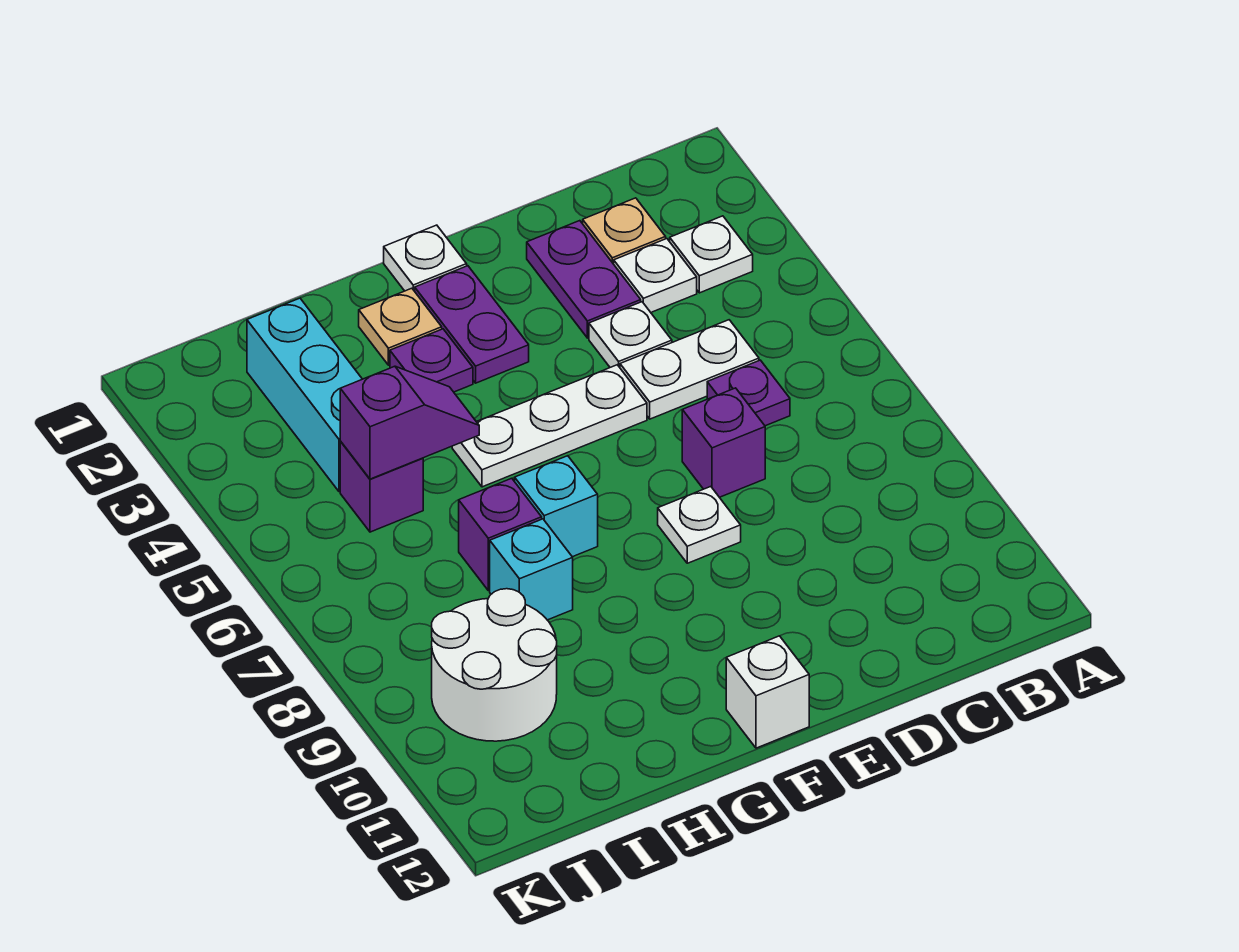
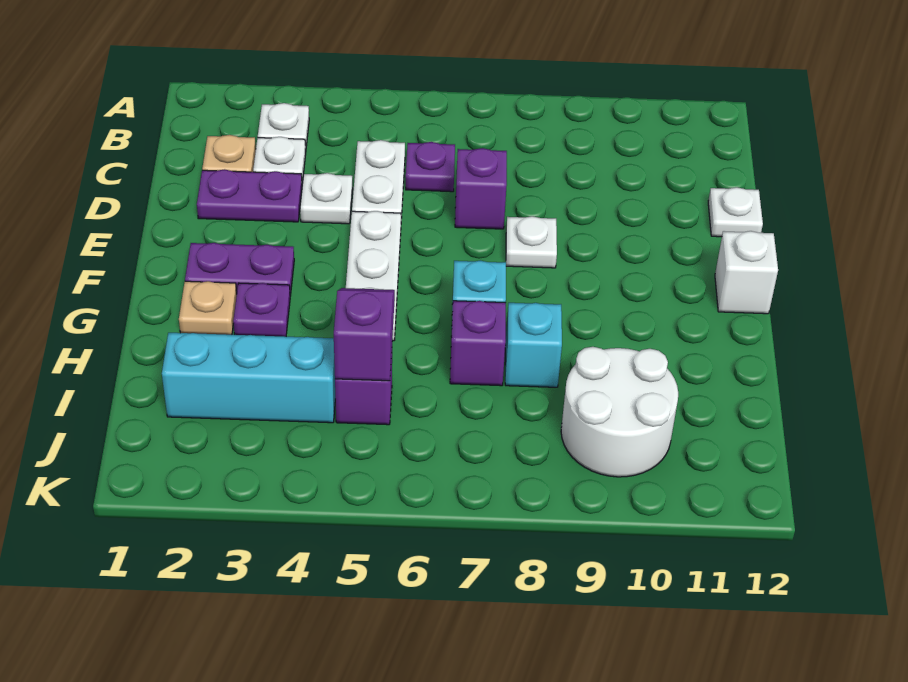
white plate F1 level 1 -> white plate D12 level 1

